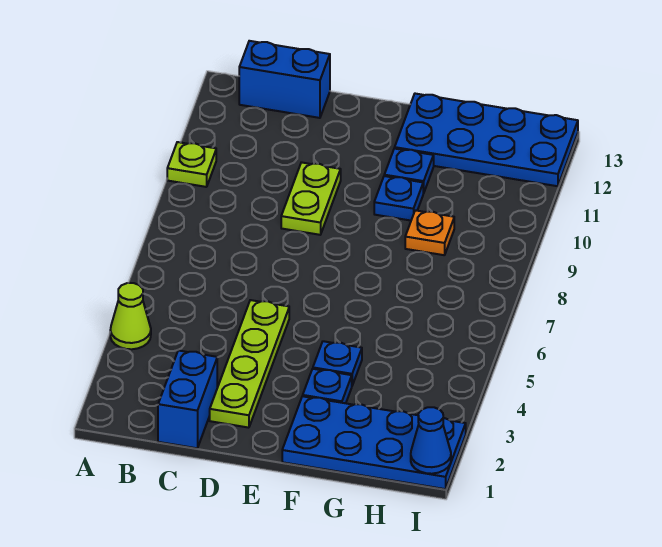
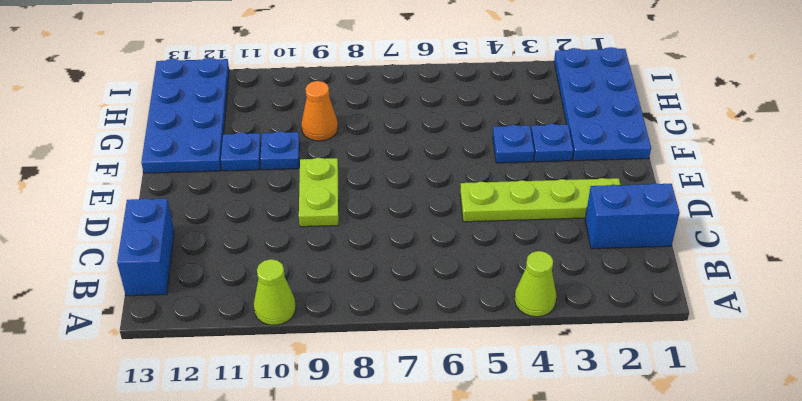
lime plate A10 level 1 -> lime cone A10 level 1
lime plate D9:D10 level 1 -> lime plate D9:E9 level 1
orange plate G9 level 1 -> orange cone G9 level 1
blue cone I1 level 2 -> none

